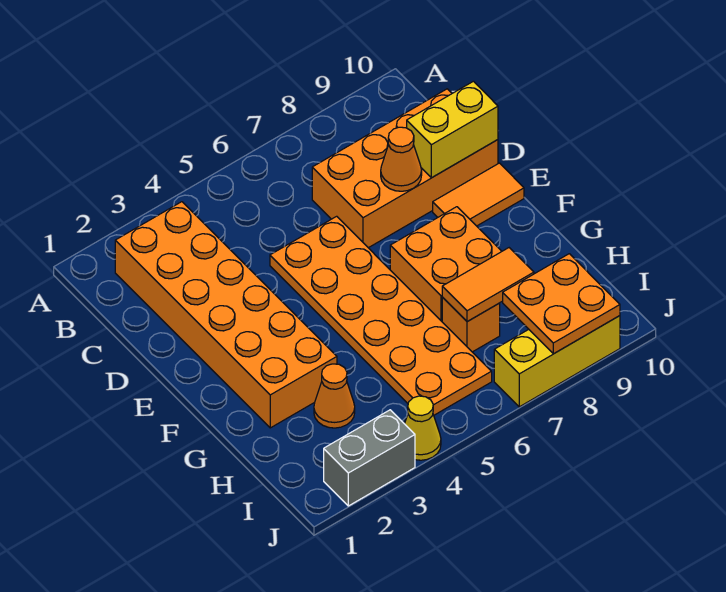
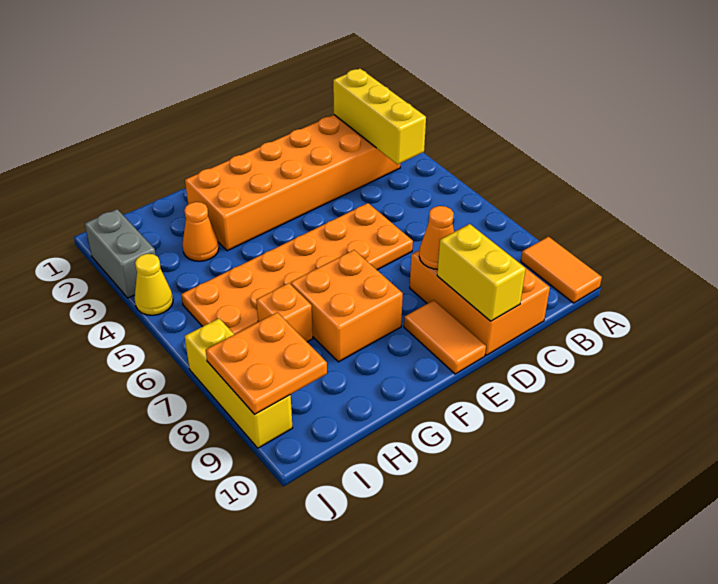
none -> yellow brick B2:B4 level 2
orange brick C7:D10 level 1 -> orange brick C8:D10 level 1
orange tile H7:H8 level 2 -> orange tile A9:A10 level 1

